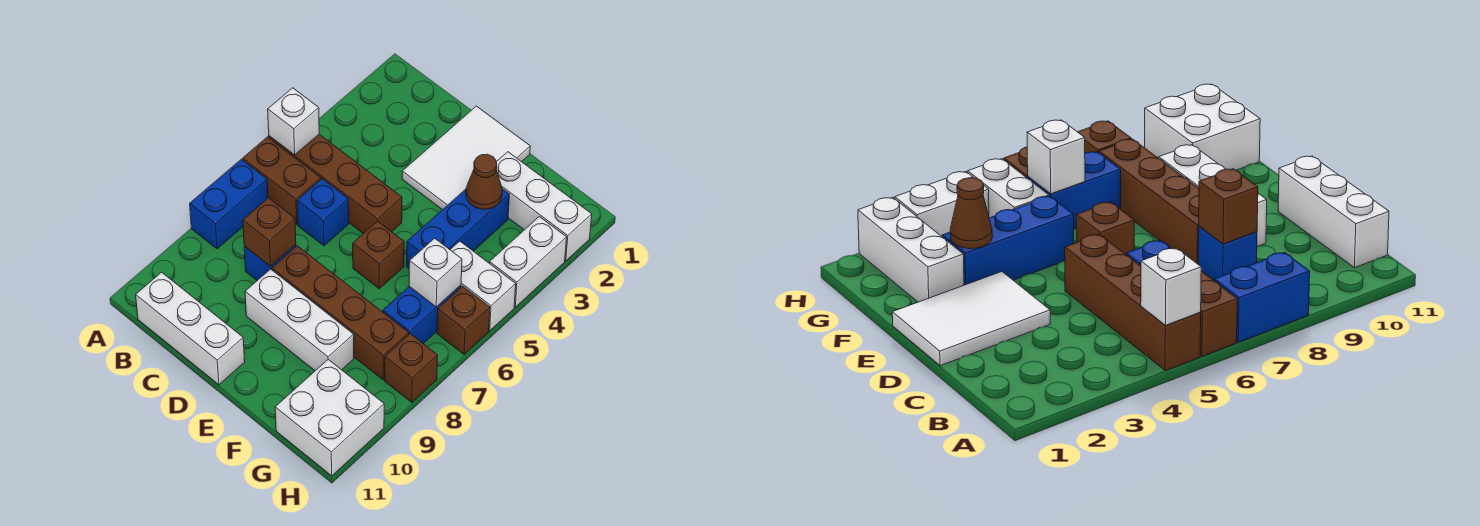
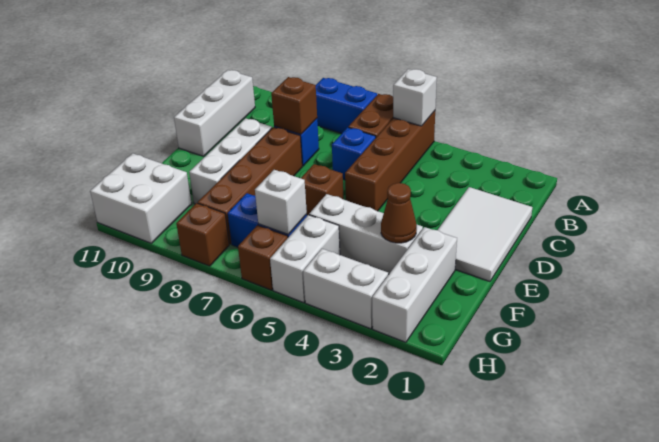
white tile D1:E3 level 1 -> white tile C1:E2 level 1
blue brick F3:F5 level 1 -> white brick F3:F5 level 1

